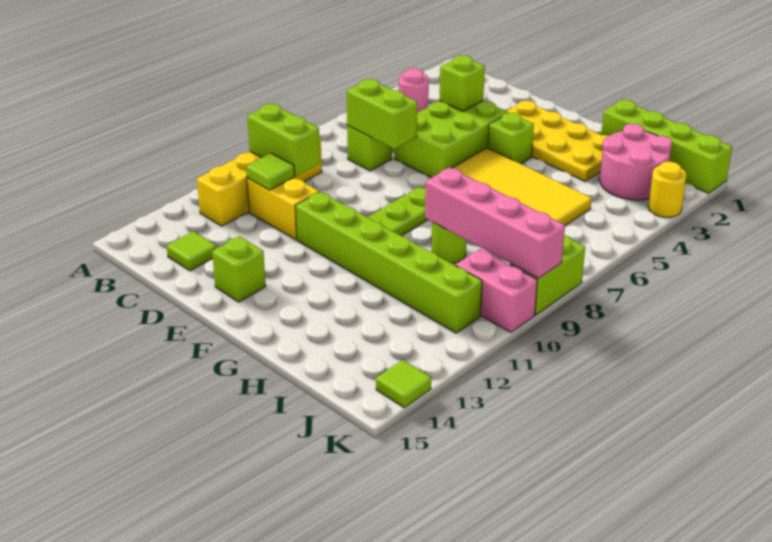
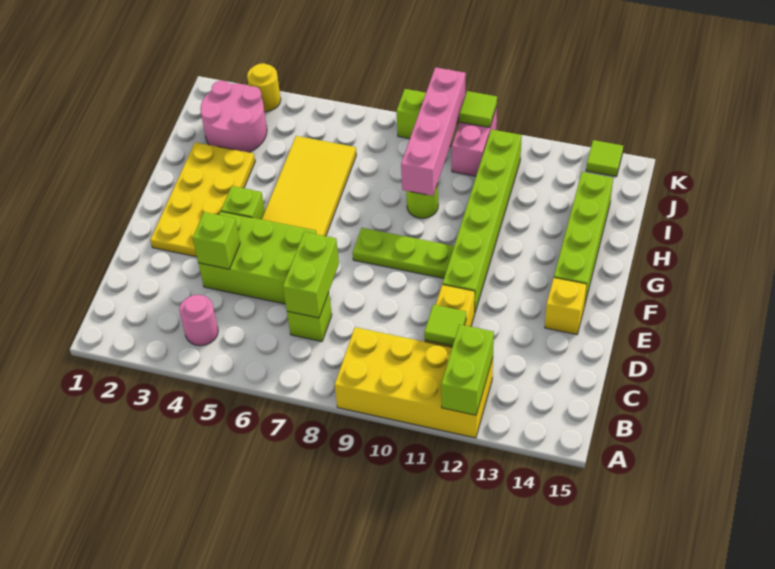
yellow brick B9:B12 level 1 -> yellow brick A9:B12 level 1
lime brick B10:C10 level 2 -> lime brick A12:B12 level 2
lime tile C14 level 1 -> lime tile K10 level 2
lime brick E14 level 1 -> yellow brick E14 level 1
lime brick H1:K1 level 1 -> lime brick F14:I14 level 1

